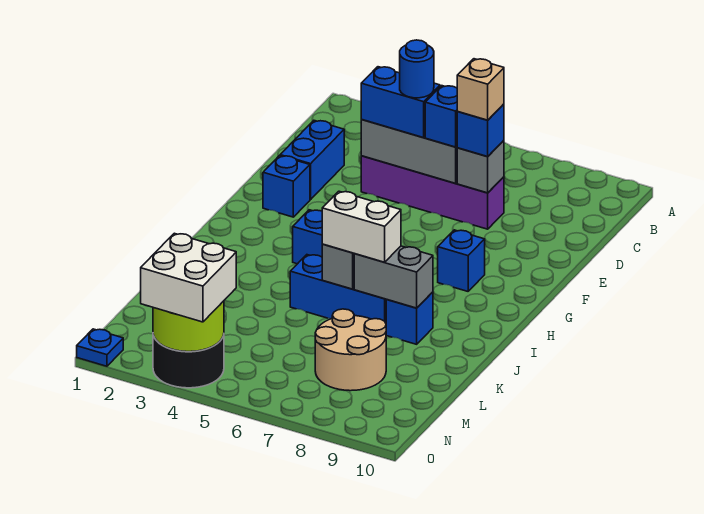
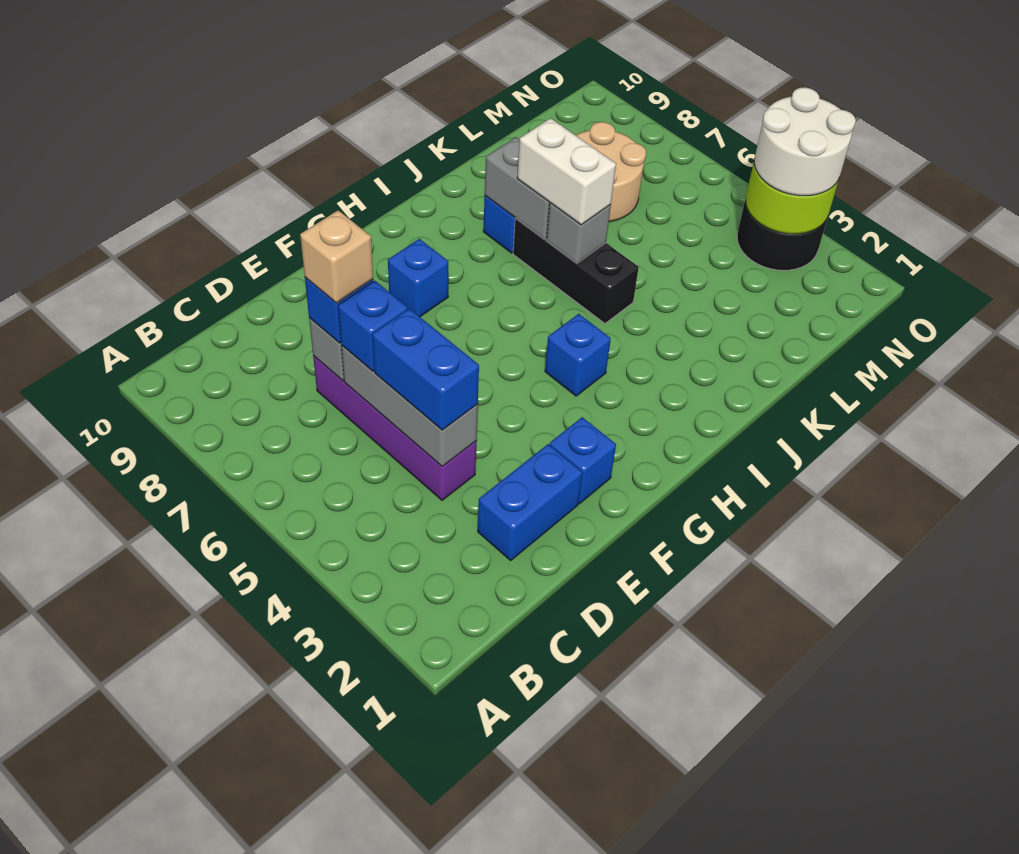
blue round brick D5 level 4 -> none
blue brick J5:J7 level 1 -> black brick J5:J7 level 1
white brick N3:O4 level 3 -> white round brick N3:O4 level 3
blue plate O1 level 1 -> none

